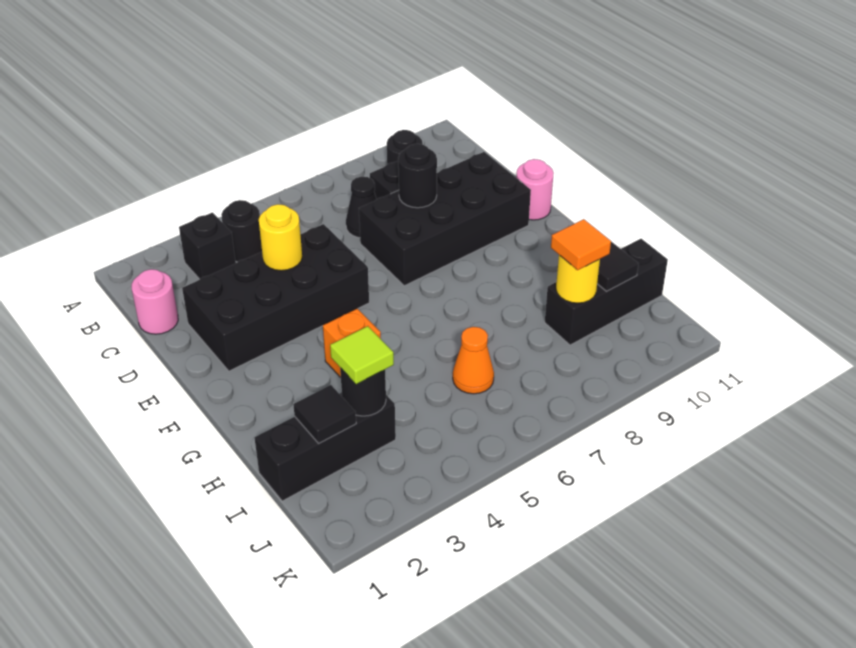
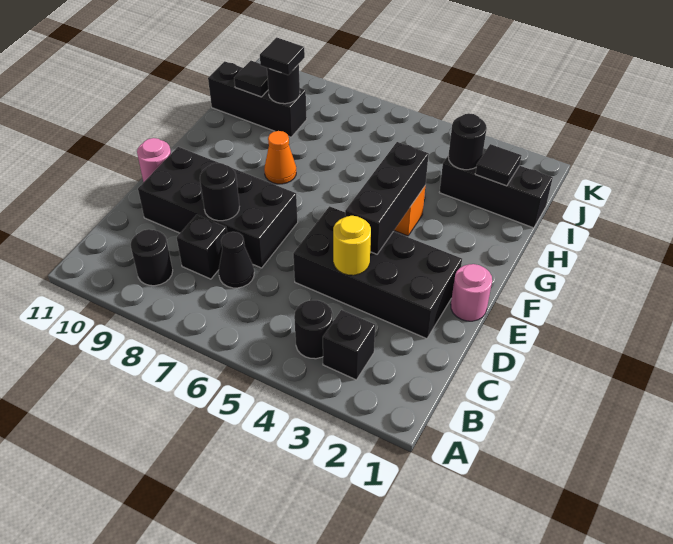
pink round brick C1 level 1 -> pink round brick E1 level 1
none -> black brick E4:G4 level 2
lime tile I3 level 3 -> none
orange cone I6 level 1 -> orange cone G8 level 1
yellow round brick I9 level 2 -> black round brick I9 level 2
orange tile I9 level 3 -> black tile I9 level 3

